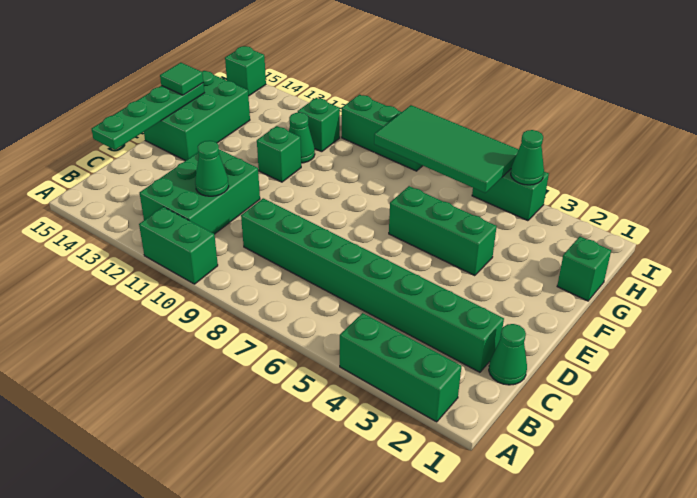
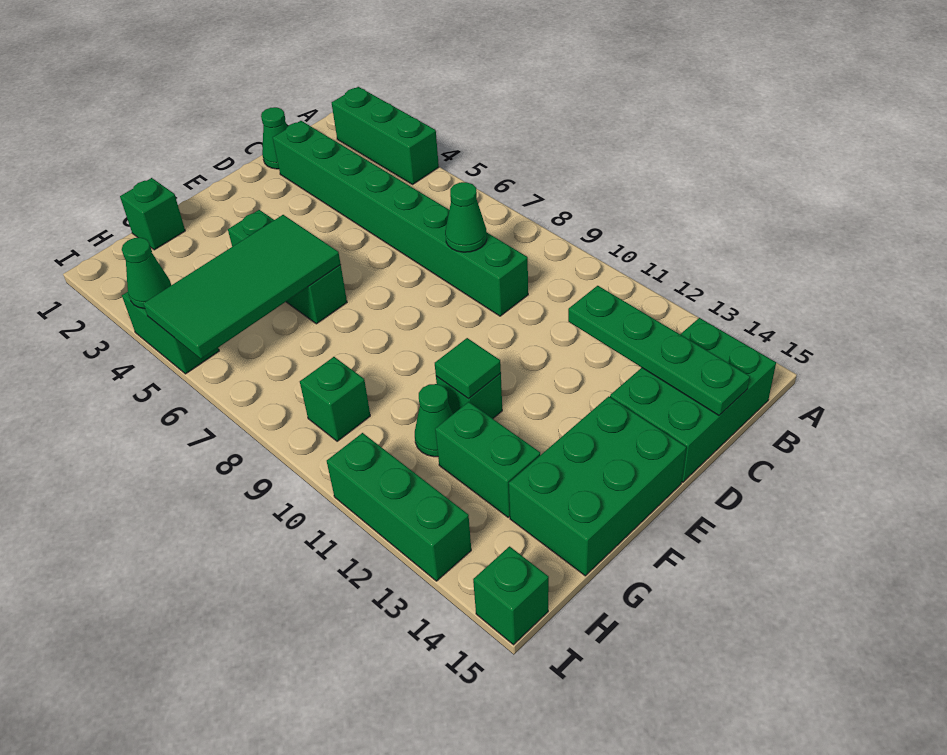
green brick A10:A11 level 1 -> green brick G12:G13 level 1
green brick B11:D12 level 1 -> green brick B14:D15 level 1
green cone C11 level 2 -> green cone C8 level 2
green plate C15:F15 level 2 -> green plate C12:C15 level 2
green tile F15 level 3 -> green tile F11 level 2
green tile H5:I8 level 2 -> green tile F5:I6 level 2
green brick H11 level 1 -> green brick H9 level 1
green brick I8:I10 level 1 -> green brick I11:I13 level 1

